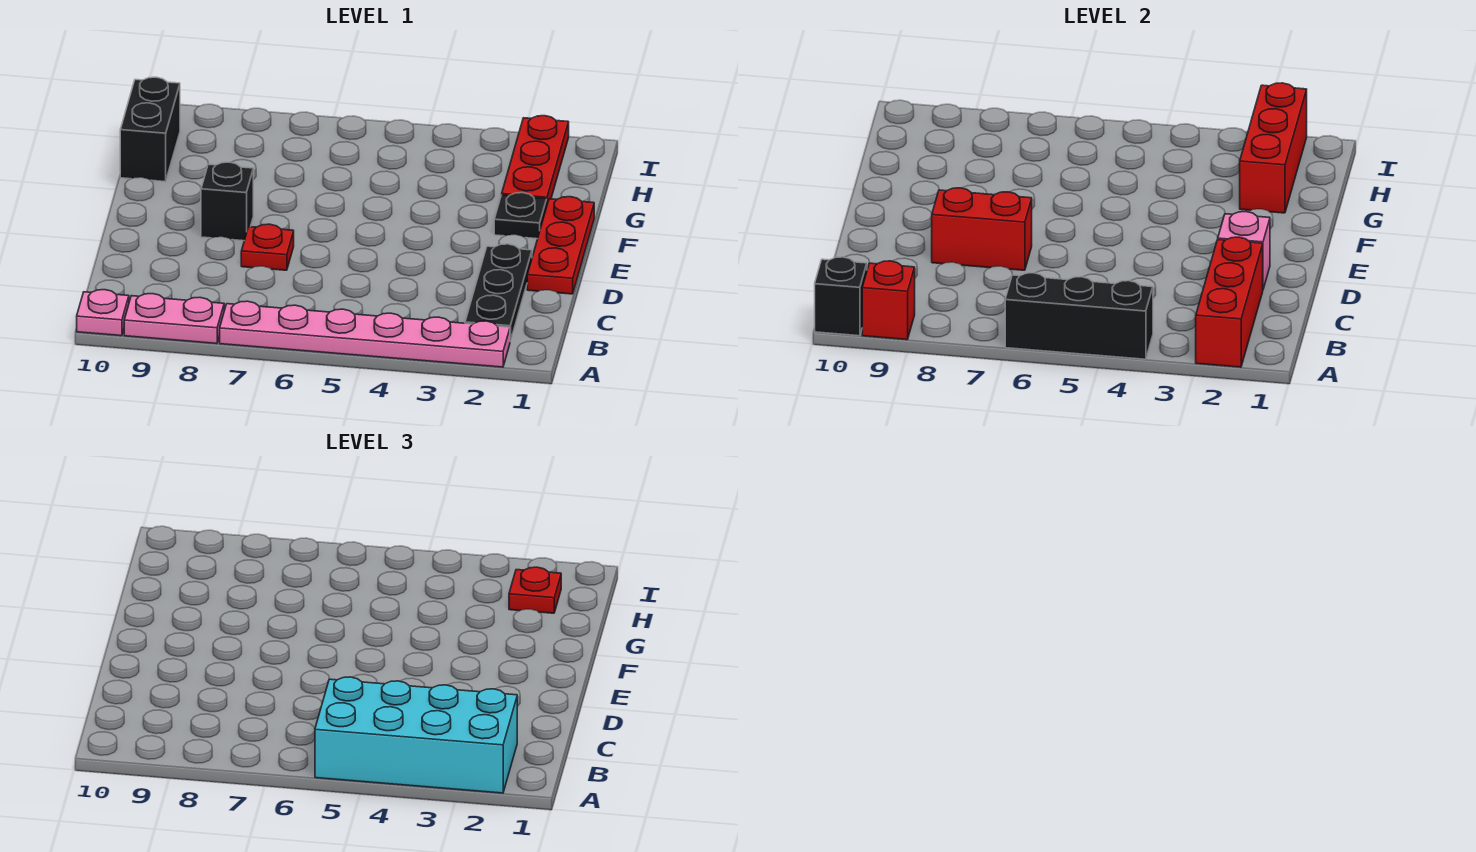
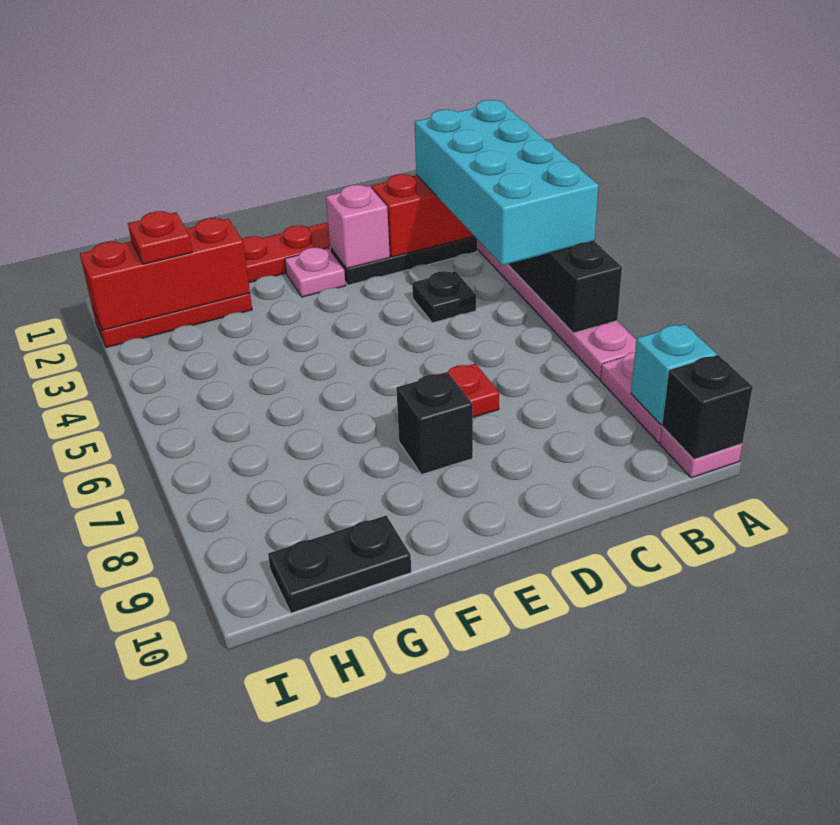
red brick A9 level 2 -> cyan brick A9 level 2
red brick D7:D8 level 2 -> none
none -> pink plate E2 level 1
black plate F2 level 1 -> black plate C4 level 1
black brick G10:H10 level 1 -> black plate G10:H10 level 1

